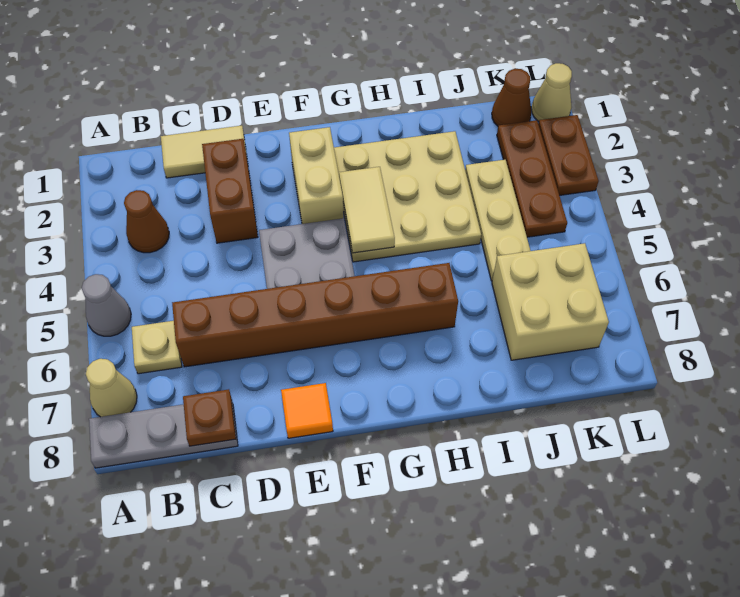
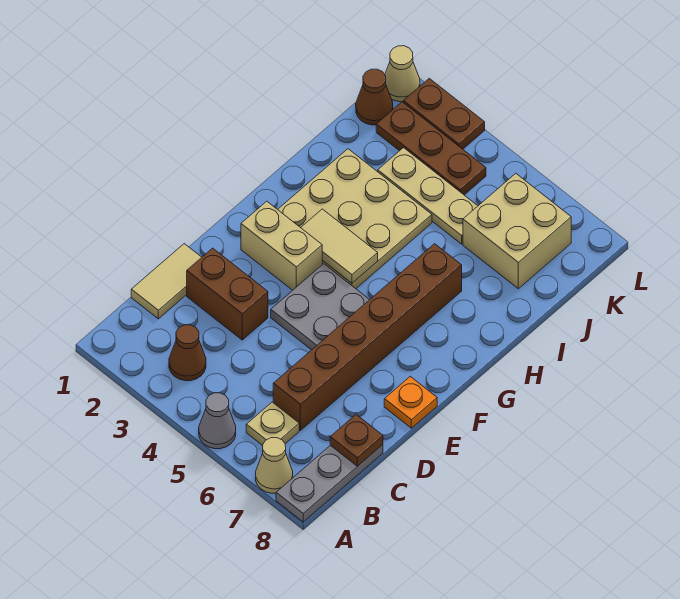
orange tile E8 level 1 -> orange plate E8 level 1

